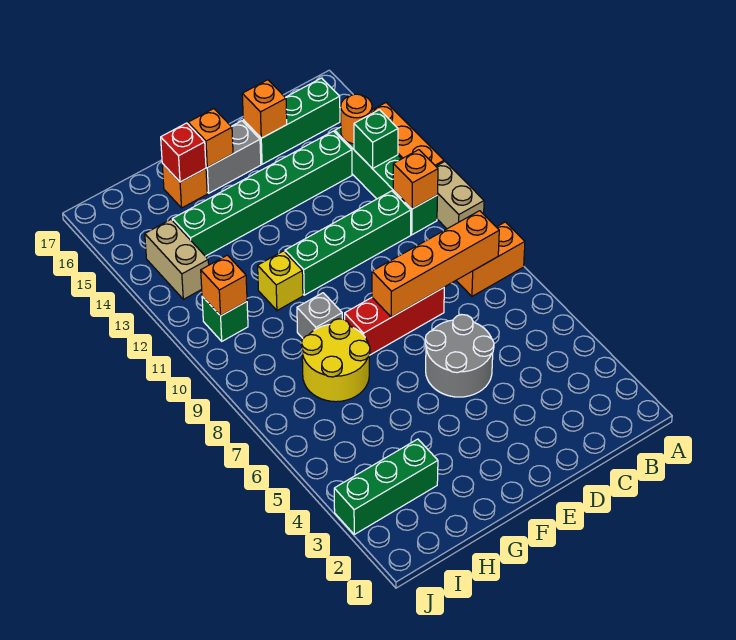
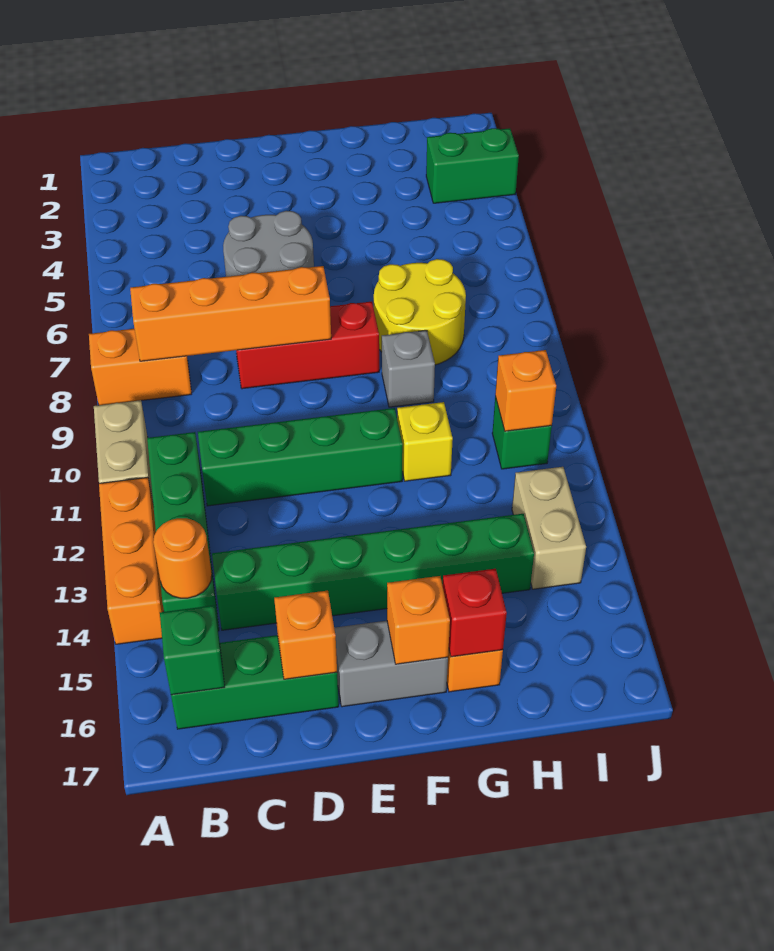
orange brick B11 level 2 -> none
green brick B13 level 2 -> green brick B16 level 2
green brick H3:J3 level 1 -> green brick I3:J3 level 1

